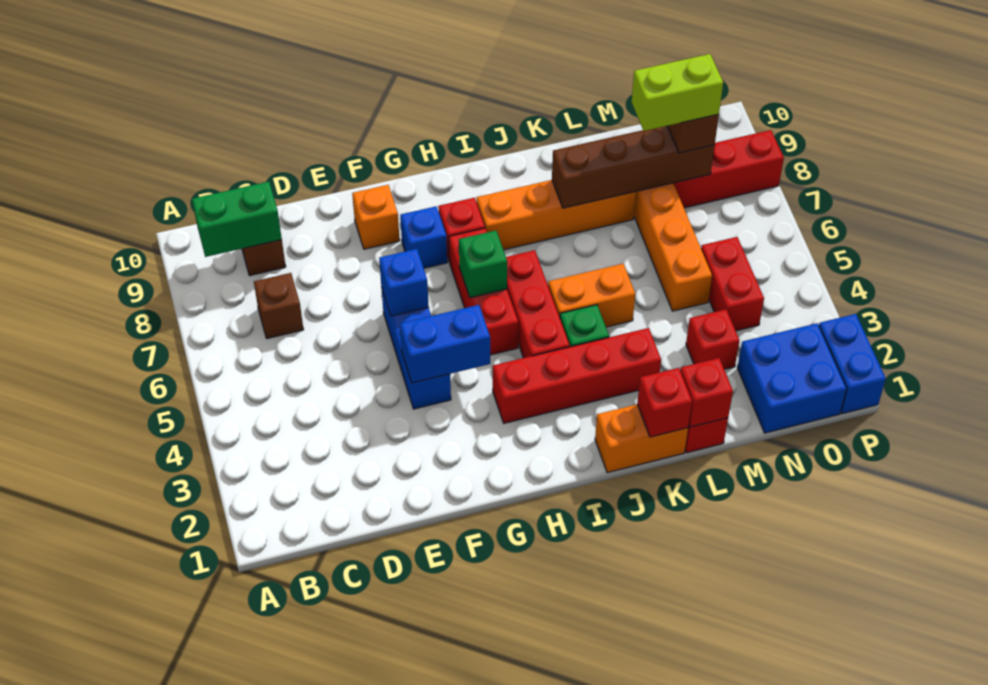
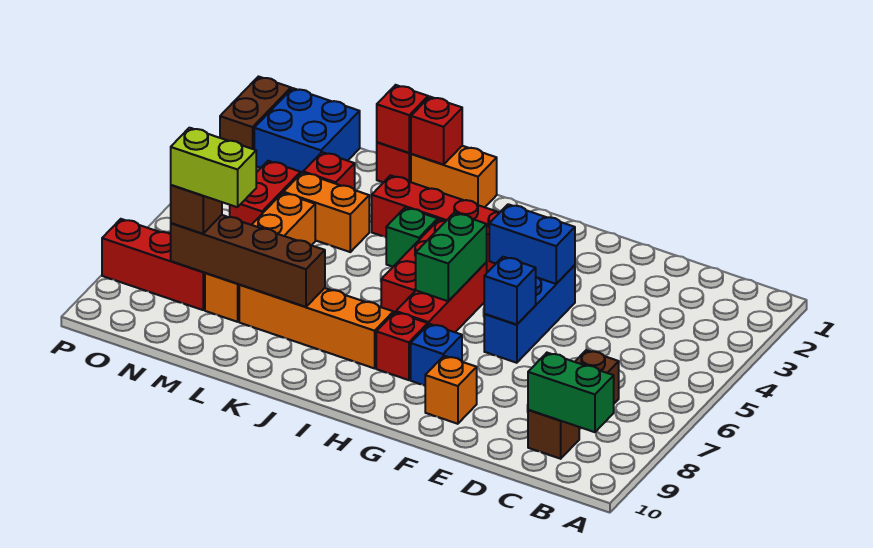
green brick H6 level 2 -> green brick H5:H6 level 2
orange brick J5:K5 level 1 -> orange brick L4:M4 level 1
blue brick P1:P2 level 1 -> brown brick P1:P2 level 1

